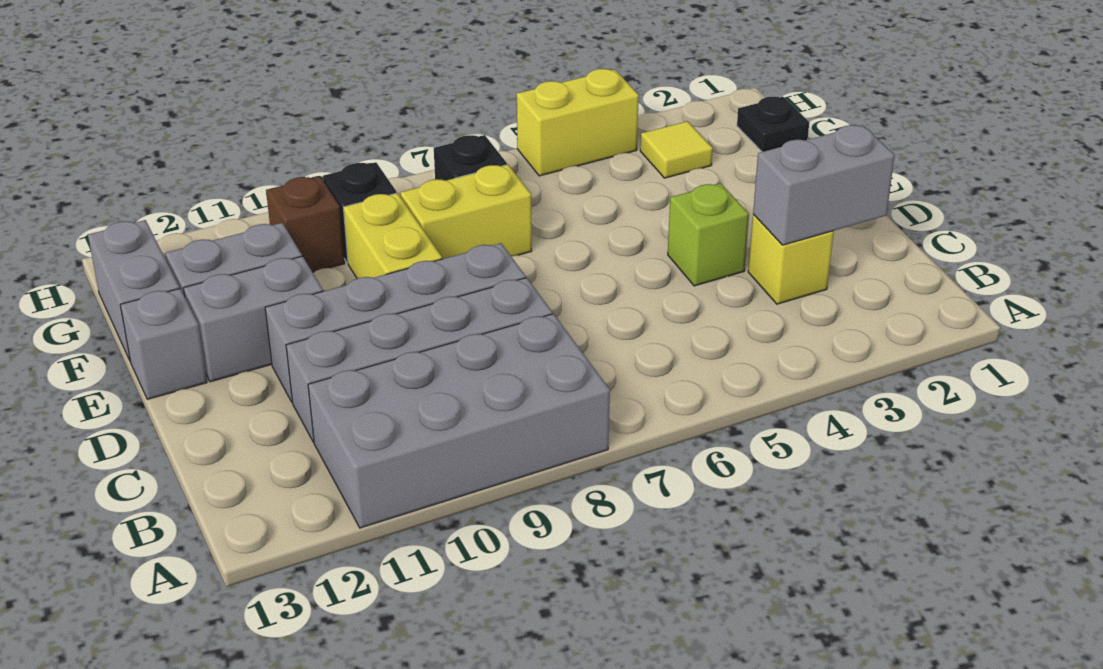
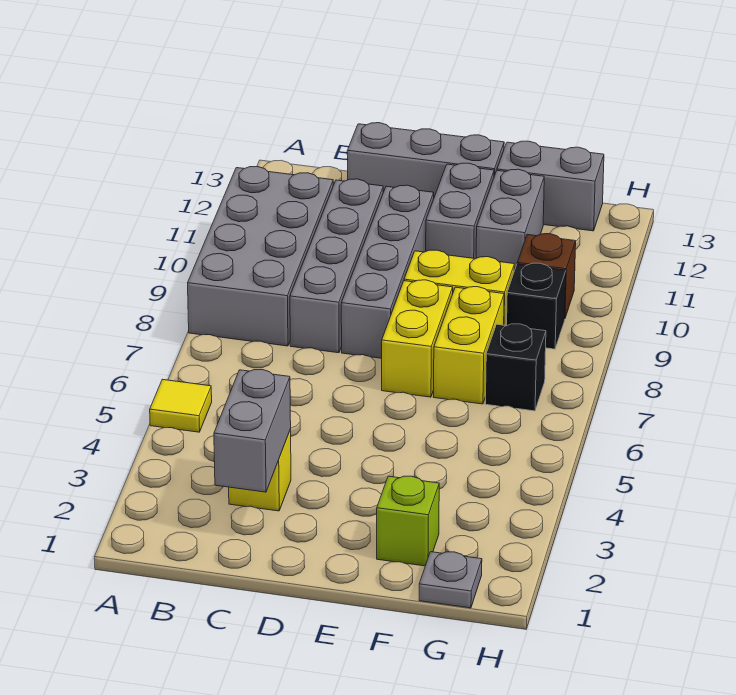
lime brick D4 level 1 -> lime brick F2 level 1
grey brick E13 level 1 -> grey brick C13:E13 level 1
black plate G1 level 1 -> grey plate G1 level 1
yellow tile G3 level 1 -> yellow tile A5 level 1
yellow brick H4:H5 level 1 -> yellow brick E7:E8 level 1

